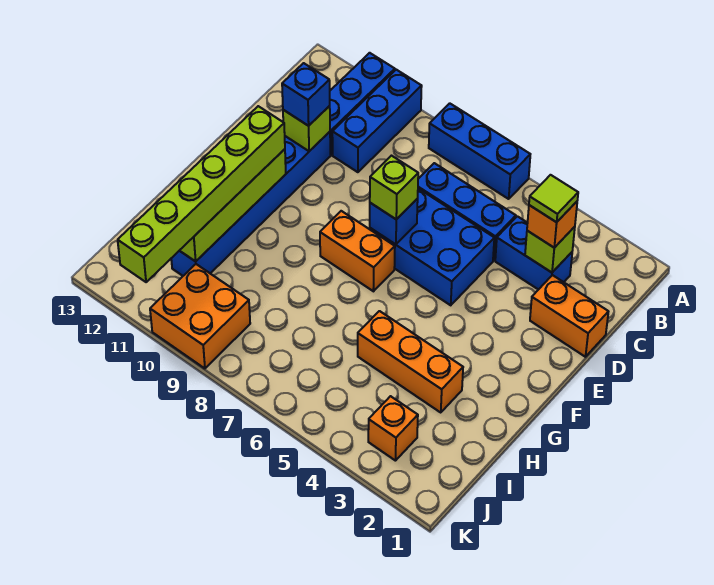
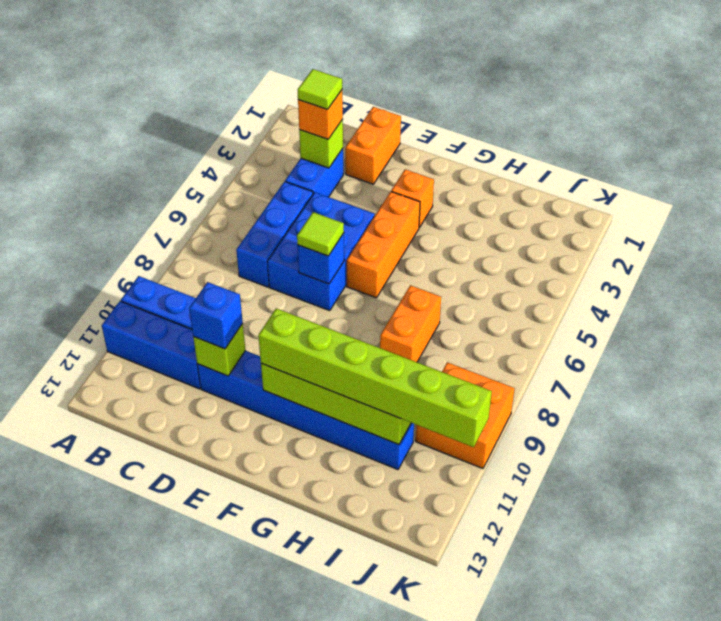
blue brick A6:A8 level 1 -> none
lime brick E7 level 3 -> lime tile E7 level 3
orange brick F7:F8 level 1 -> orange brick H7:H8 level 1
orange brick H3:H5 level 1 -> orange brick F4:F6 level 1
orange brick J3 level 1 -> orange brick F3 level 1

